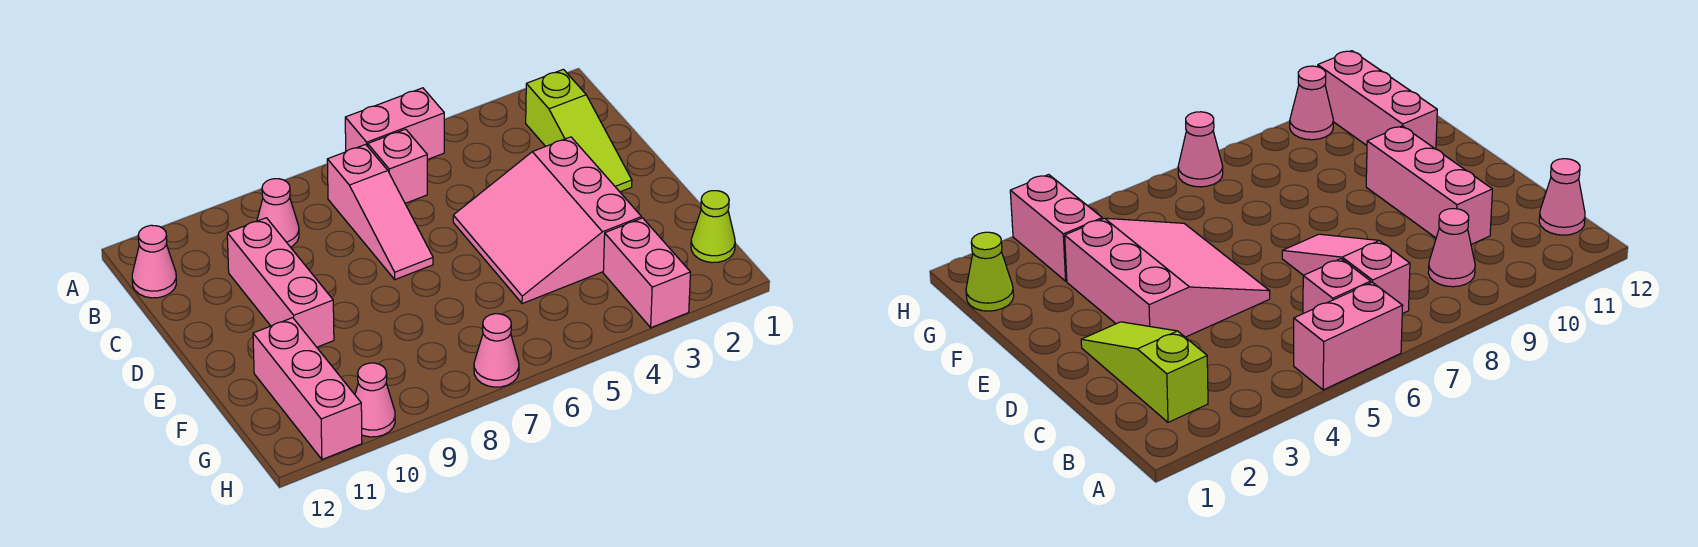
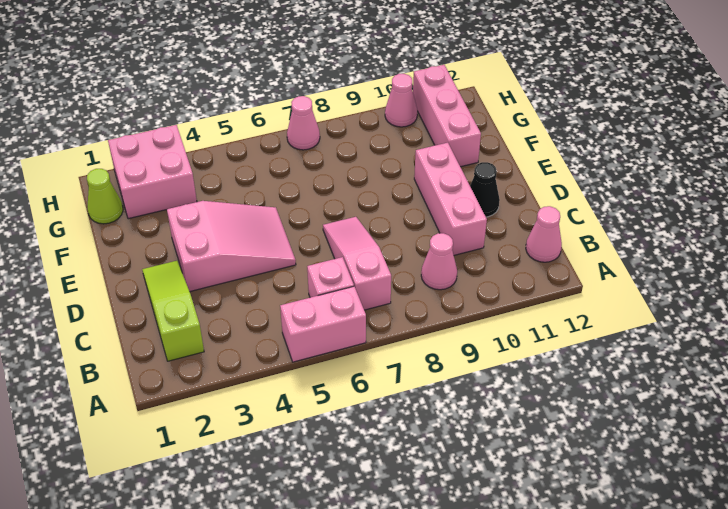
pink slope D3:F5 level 1 top 3 -> pink slope D3:E5 level 1 top 3
none -> black cone D11 level 1
pink brick G3:H3 level 1 -> pink brick G2:H3 level 1

